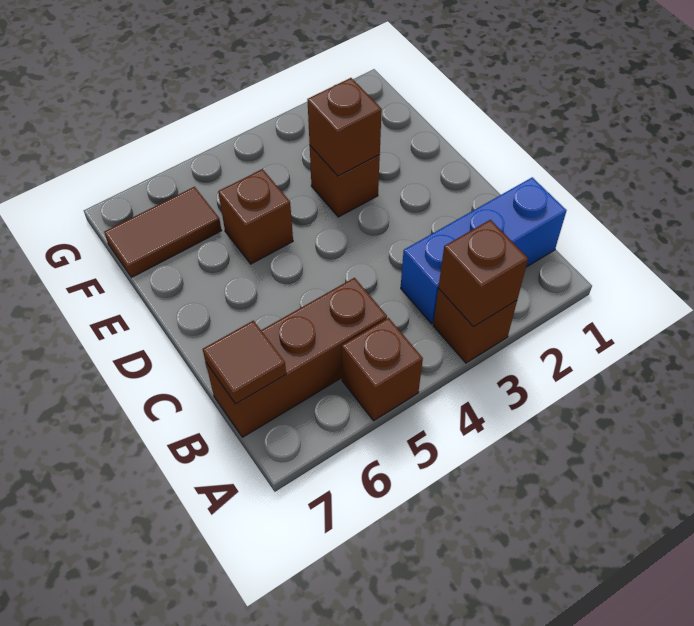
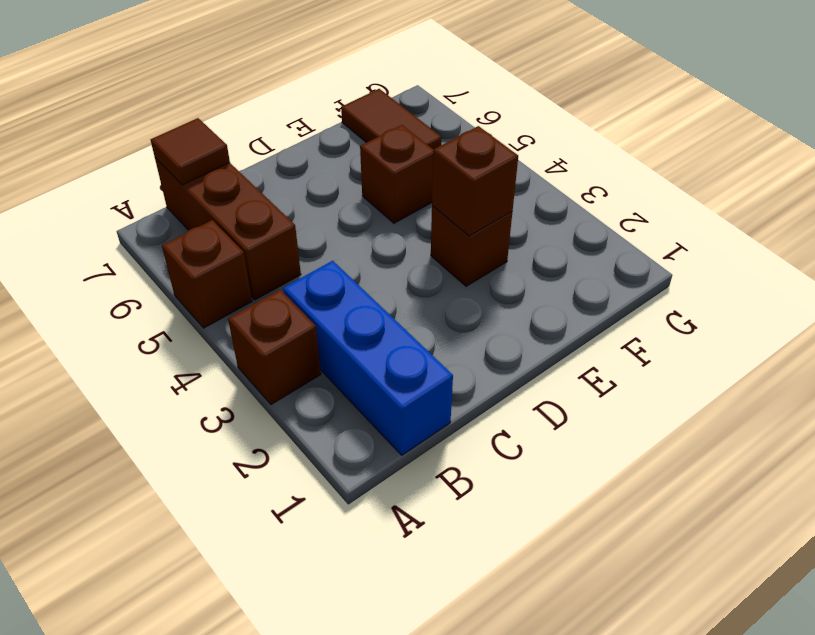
brown brick A3 level 2 -> none

